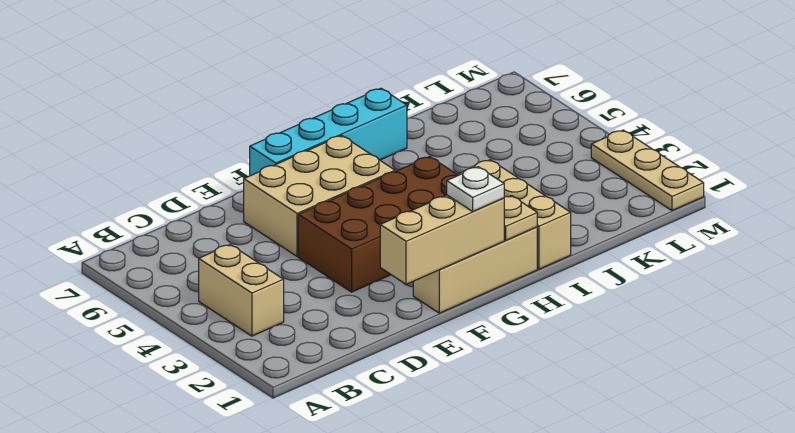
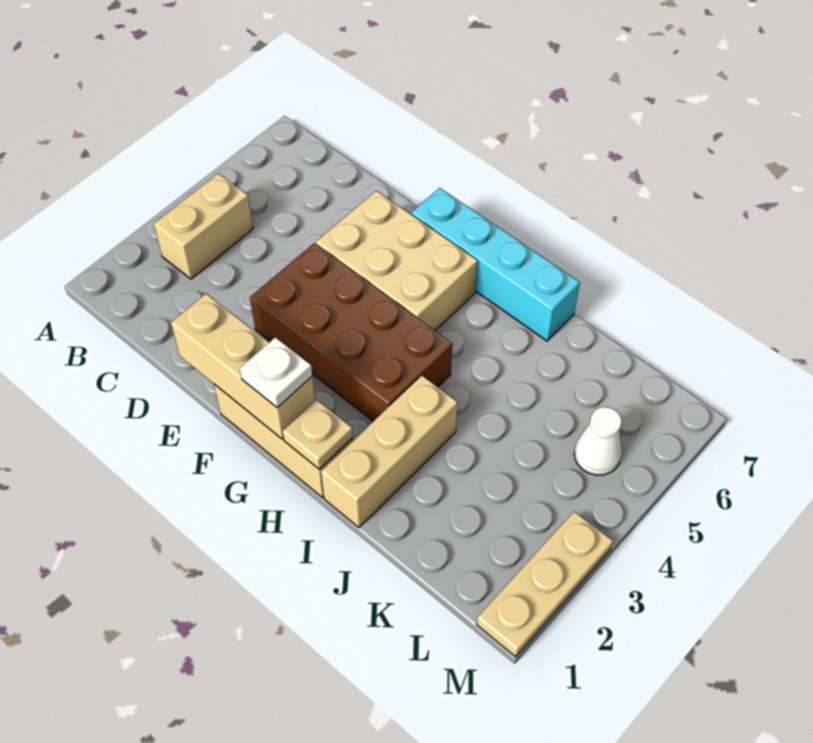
none -> white cone L5 level 1

